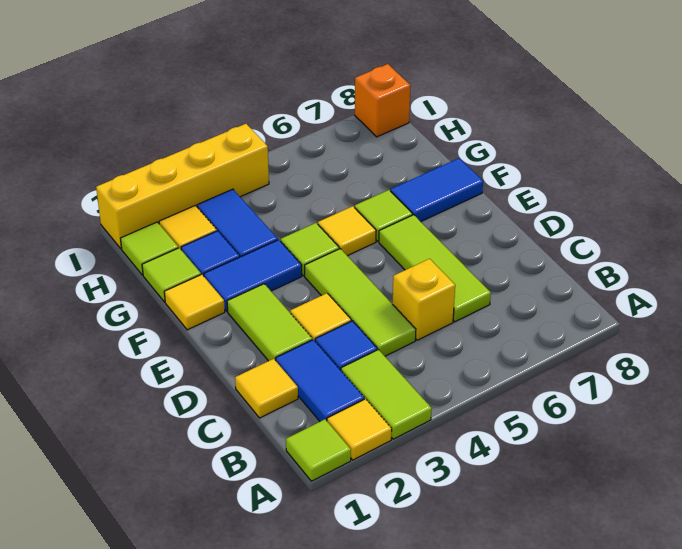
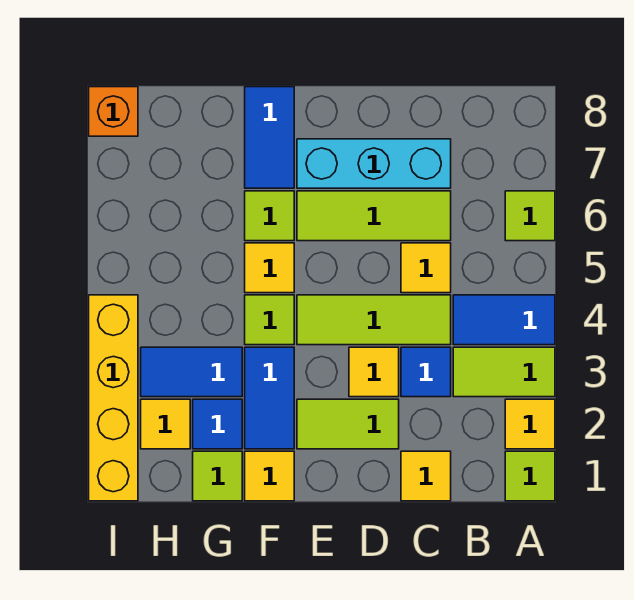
blue tile B2:C2 level 1 -> blue tile A4:B4 level 1
yellow brick C5 level 1 -> yellow tile C5 level 1
none -> cyan brick C7:E7 level 1
lime tile H1 level 1 -> lime tile A6 level 1

